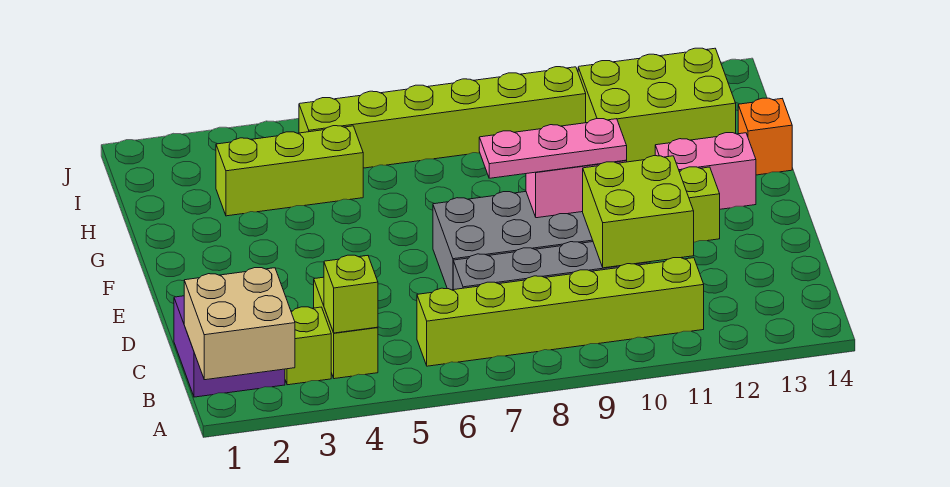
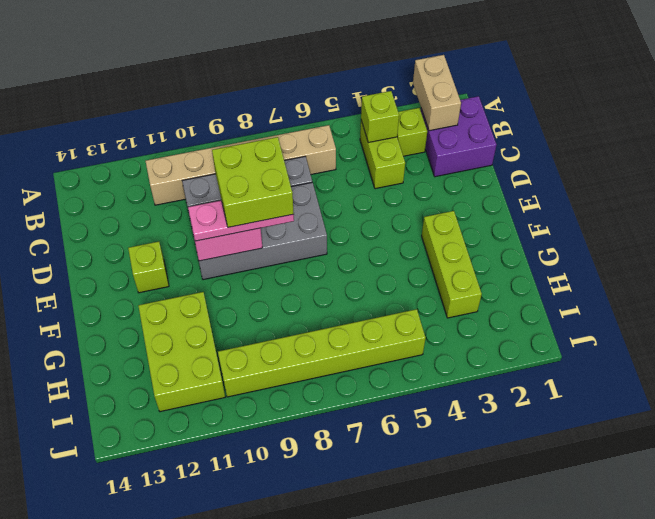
tan brick A1:B2 level 2 -> tan brick A2:B2 level 2
lime brick B6:B11 level 1 -> tan brick B6:B11 level 1
lime brick C10:D11 level 2 -> lime brick D8:E9 level 4
pink brick F12:F13 level 1 -> none
orange brick G14 level 1 -> none
lime brick H3:H5 level 1 -> lime brick F3:H3 level 1
lime brick H11:I13 level 1 -> lime brick G11:I12 level 1

